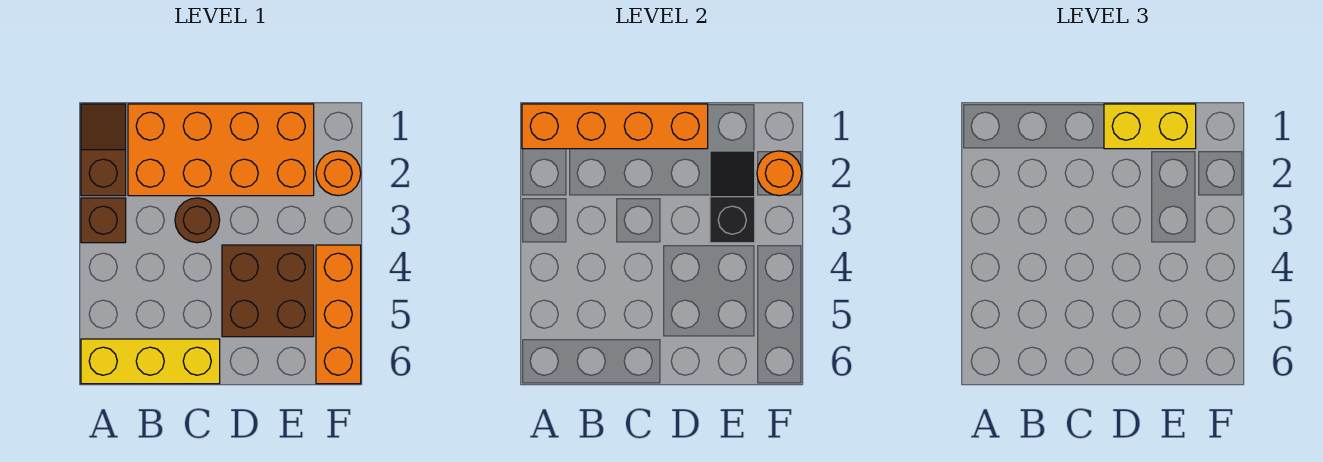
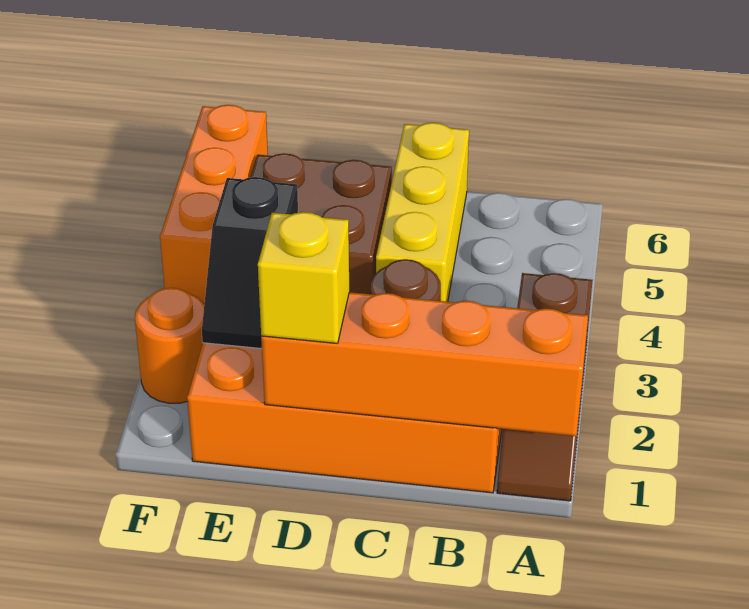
yellow brick A6:C6 level 1 -> yellow brick C4:C6 level 1
yellow brick D1:E1 level 3 -> yellow brick D1 level 3
orange round brick F2 level 2 -> none

